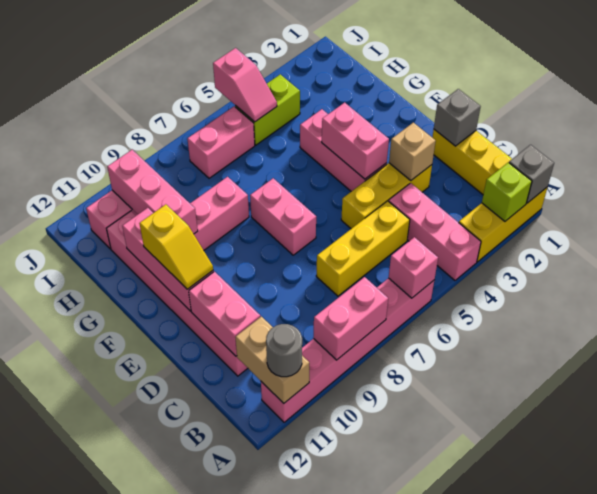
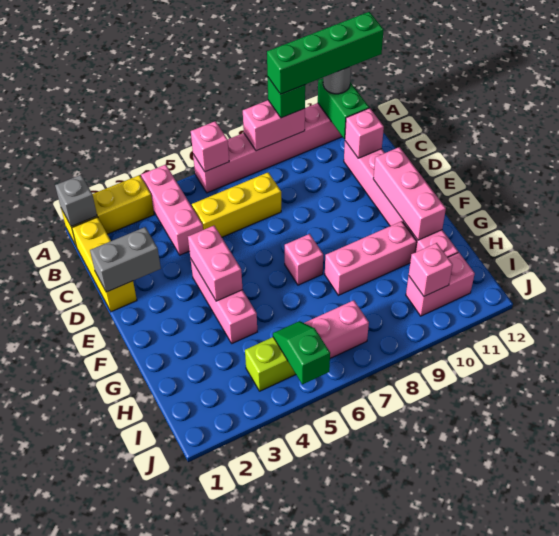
lime brick A2 level 2 -> none
none -> green brick A9 level 3
none -> green brick A9:A12 level 4
tan brick A11:B11 level 2 -> green brick A11:B11 level 2
pink brick C11:D11 level 2 -> pink brick C11 level 2
grey brick D1 level 2 -> grey brick D1:D2 level 2
yellow brick D3:D5 level 1 -> none
tan brick D3 level 2 -> none
pink brick E7:F7 level 1 -> pink brick F7 level 1
yellow slope E11:F11 level 3 top F -> none
pink brick G10:I10 level 2 -> pink brick I10 level 2
pink slope I5:J5 level 2 top J -> green slope I5:J5 level 2 top J

